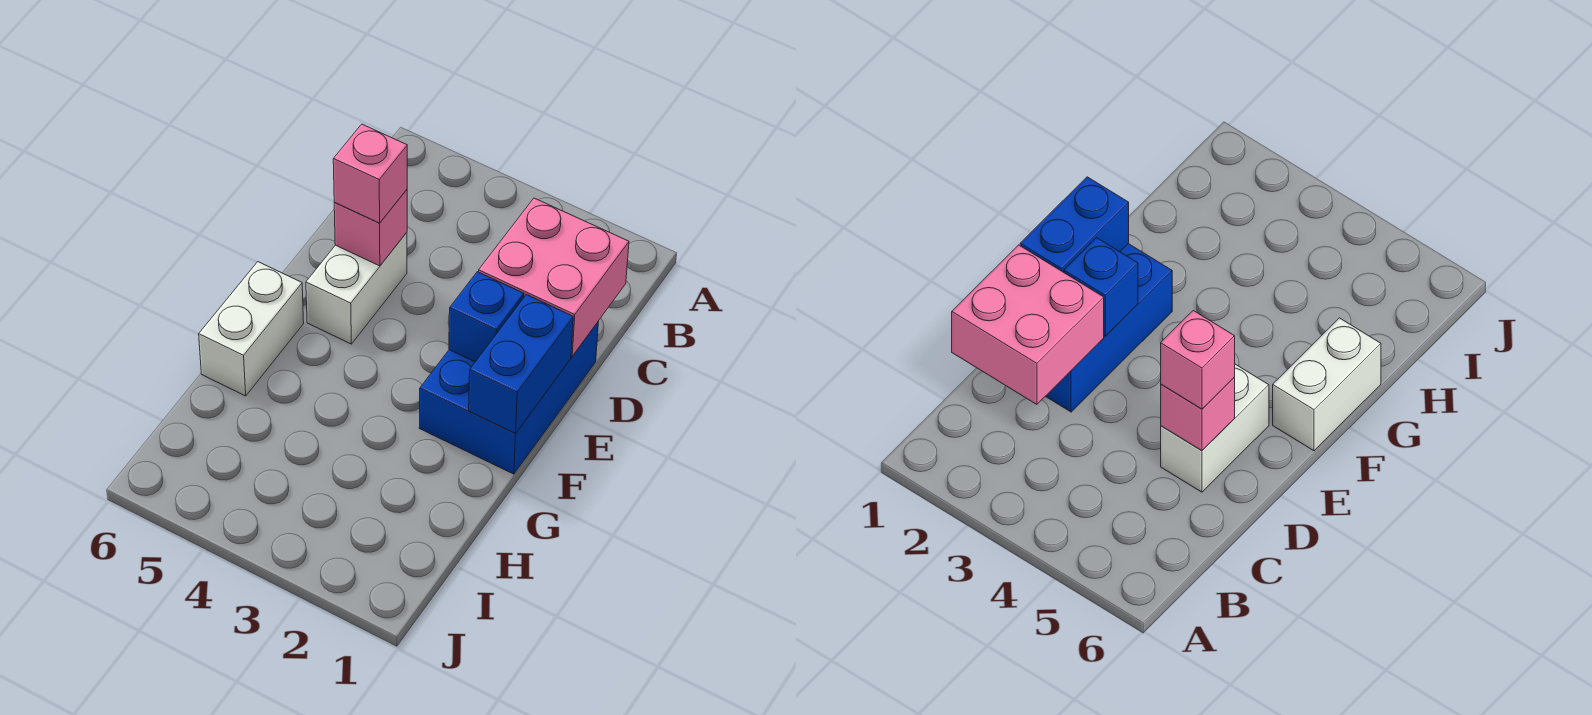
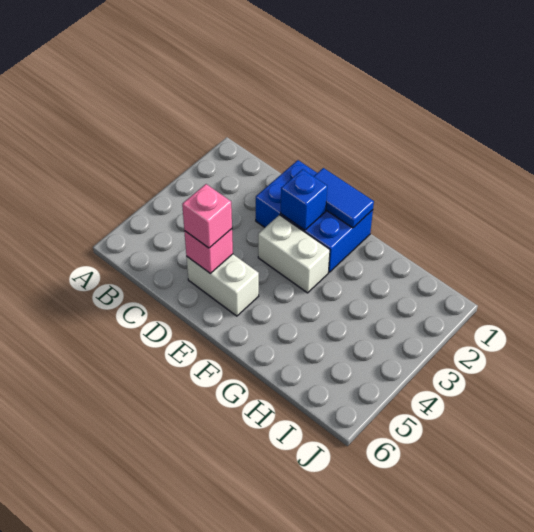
pink brick C1:D2 level 2 -> none
blue brick E1:F1 level 2 -> blue tile E1:F1 level 2
white brick F6:G6 level 1 -> white brick E3:F3 level 1

